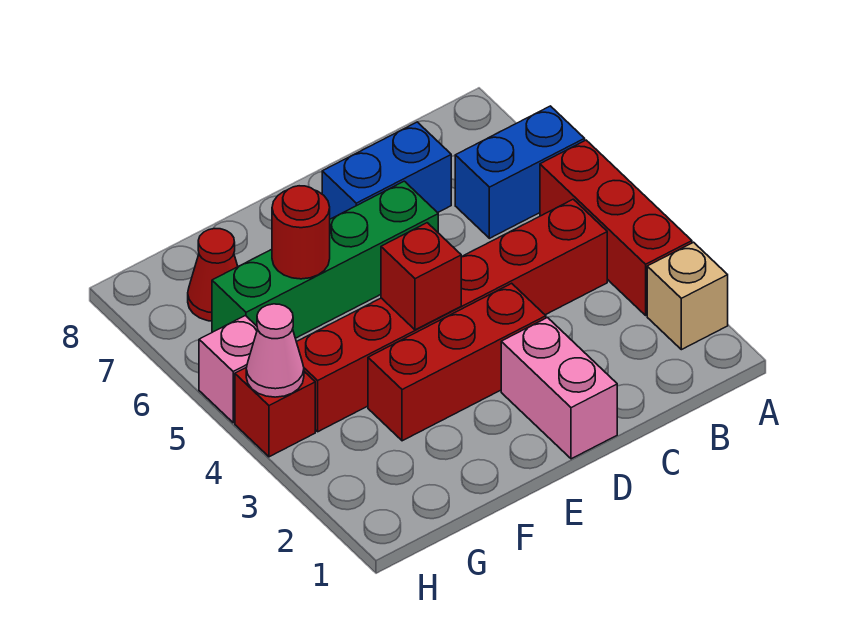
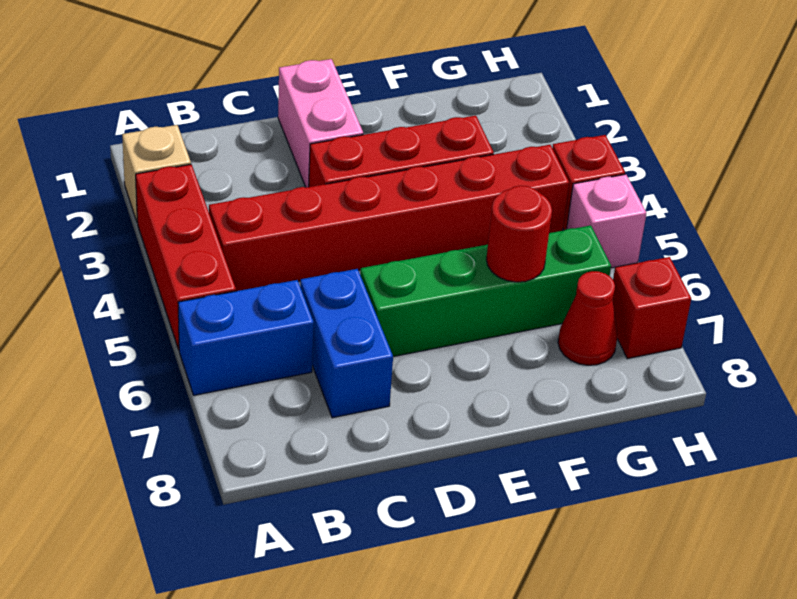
blue brick C7:D7 level 1 -> blue brick C6:C7 level 1
red brick E4 level 2 -> red brick H7 level 1
pink cone H4 level 2 -> none

